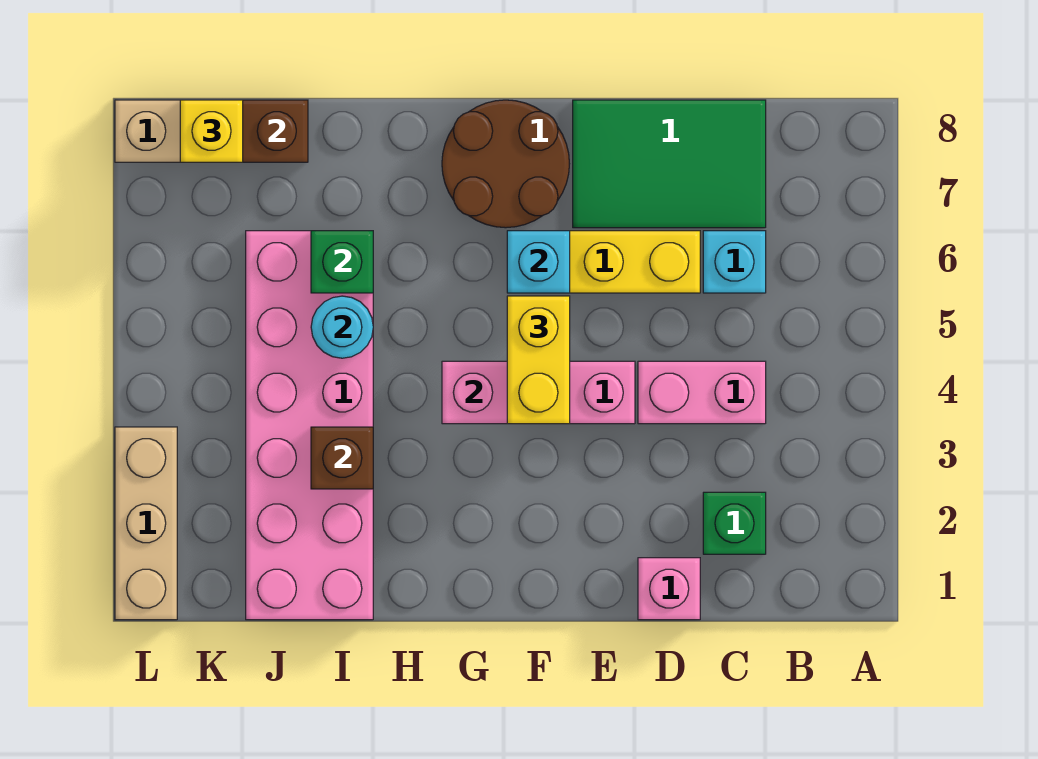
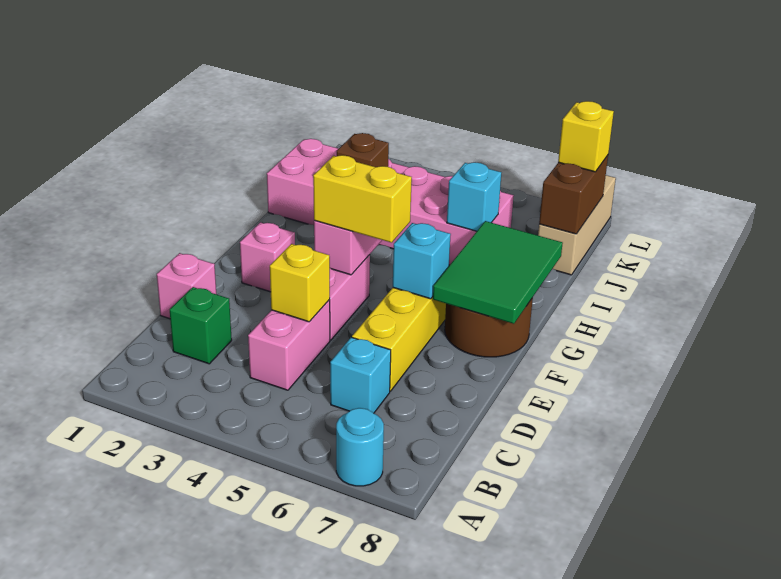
green tile C7:E8 level 1 -> green tile F7:H8 level 2
none -> yellow brick D4 level 2
none -> pink brick F2 level 1
cyan round brick I5 level 2 -> cyan round brick A7 level 1
green brick I6 level 2 -> cyan brick I6 level 2
tan brick L1:L3 level 1 -> none

